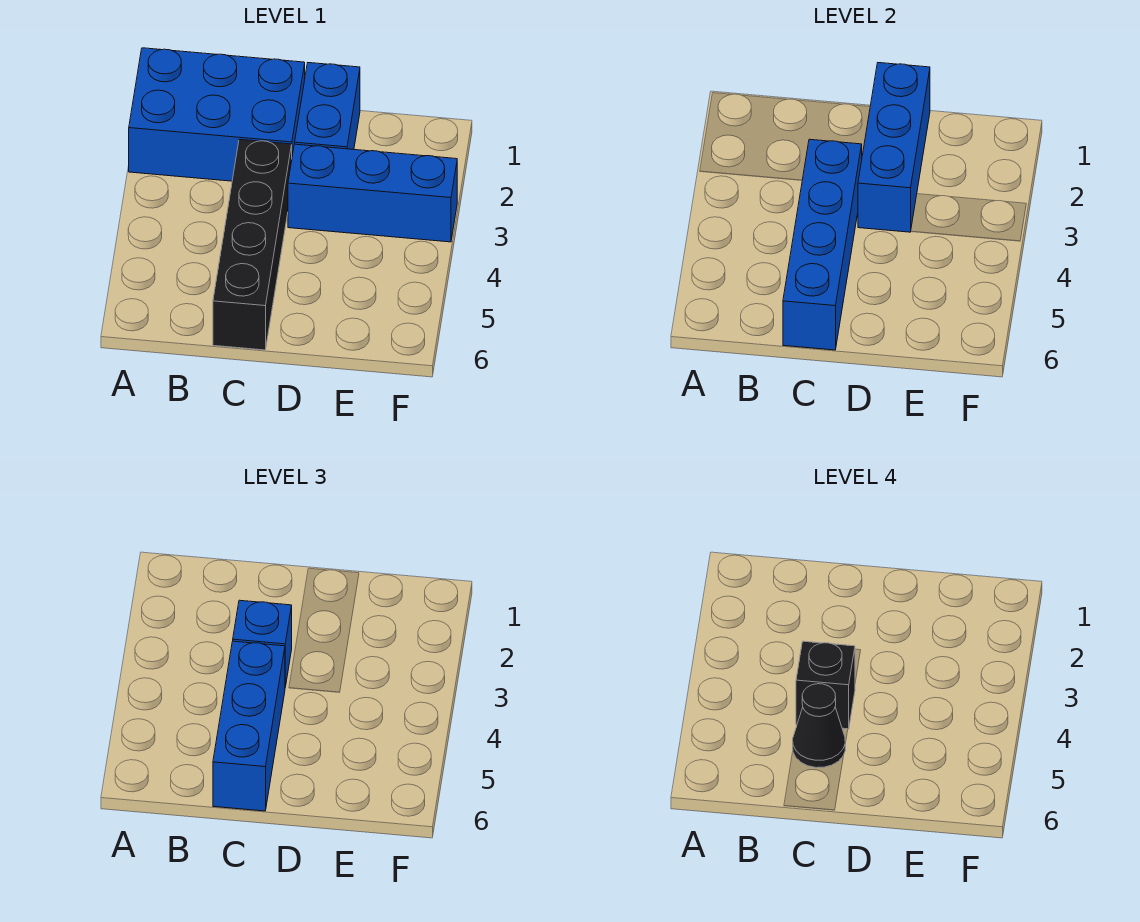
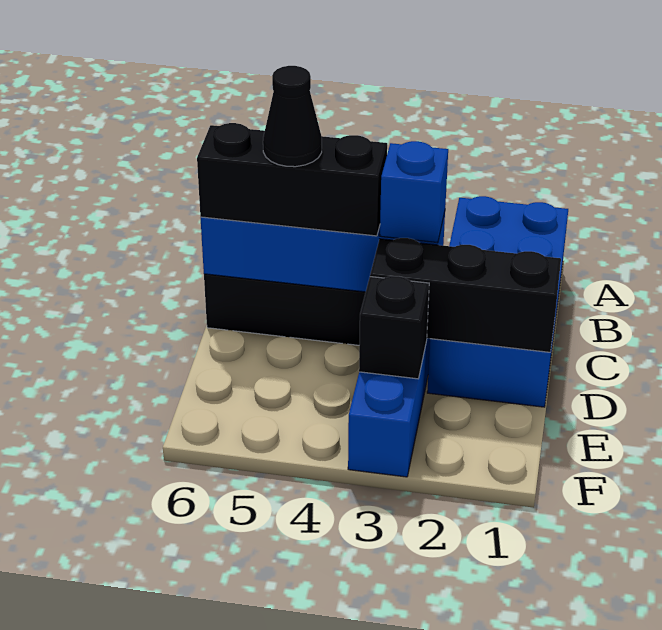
blue brick C4:C6 level 3 -> black brick C4:C6 level 3
black brick C4 level 4 -> black brick E3 level 2
blue brick D1:D3 level 2 -> black brick D1:D3 level 2

